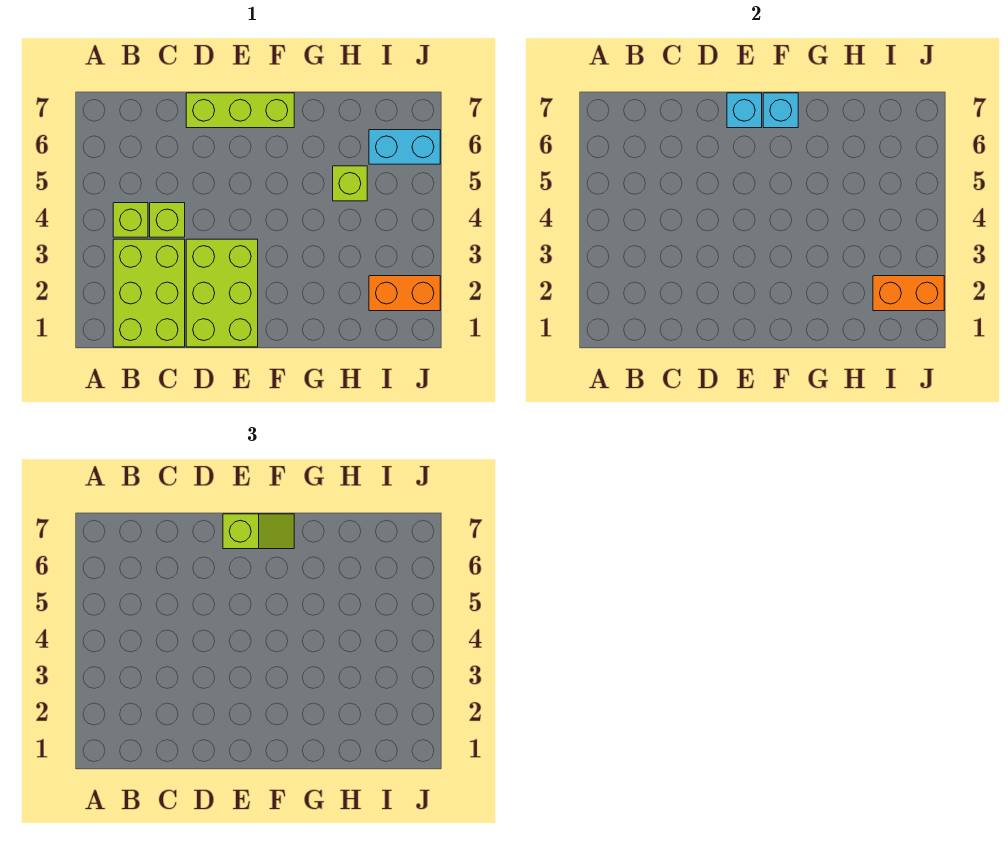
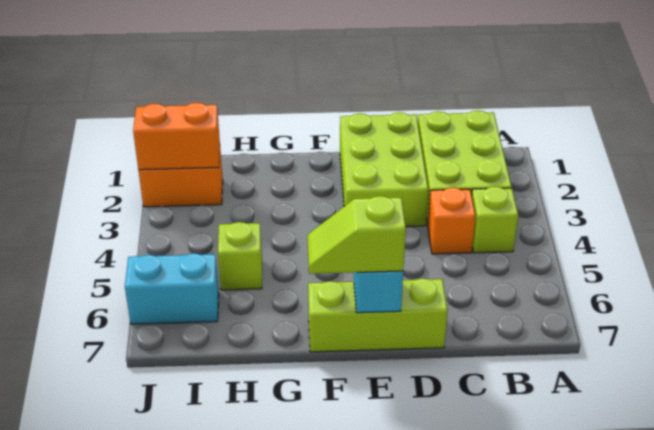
lime brick C4 level 1 -> orange brick C4 level 1
cyan brick F7 level 2 -> none

